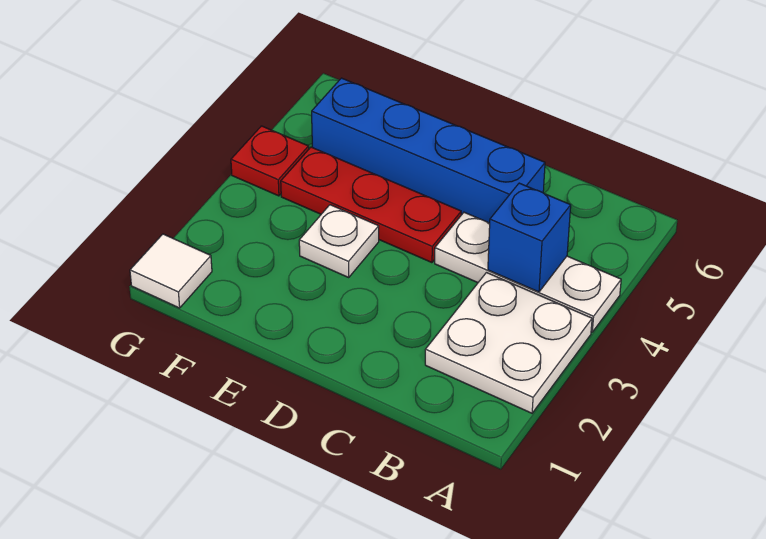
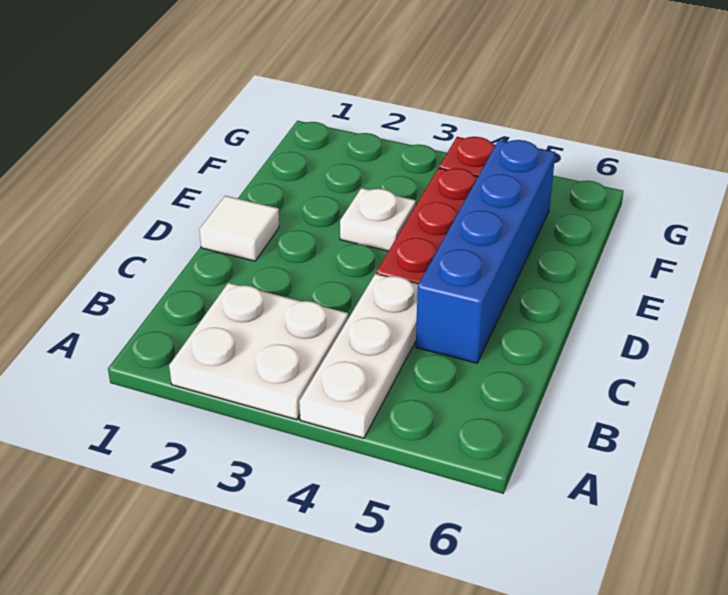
blue brick B4 level 2 -> none
white tile G1 level 1 -> white tile D1 level 1

